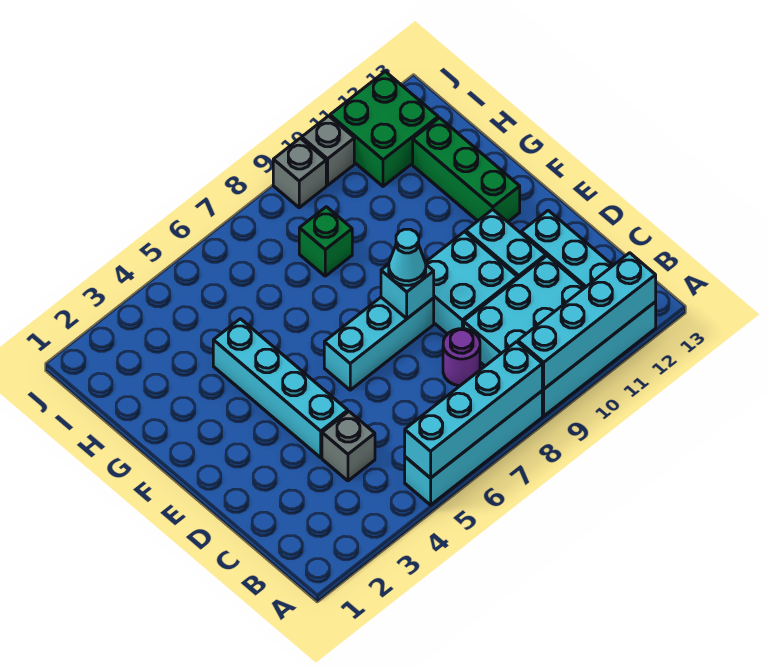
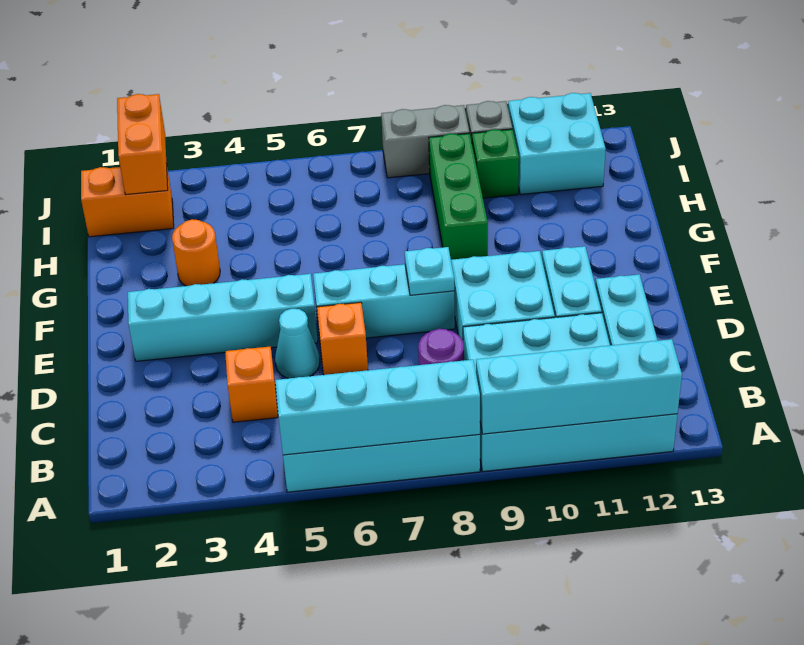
grey brick C4 level 1 -> orange brick C4 level 1
cyan brick D4:G4 level 1 -> cyan brick E2:E5 level 1
none -> orange brick D6 level 1
cyan brick E8 level 2 -> cyan plate E8 level 2
cyan cone E8 level 3 -> cyan cone D5 level 1
green brick F12:H12 level 1 -> green brick G9:I9 level 1
none -> orange round brick G3 level 1
green brick H8 level 1 -> green brick I10 level 1
none -> orange brick I1:I2 level 1
none -> orange brick I2:J2 level 2
green brick I11:J12 level 1 -> cyan brick I11:J12 level 1
grey brick J9 level 1 -> grey brick J8:J9 level 1

